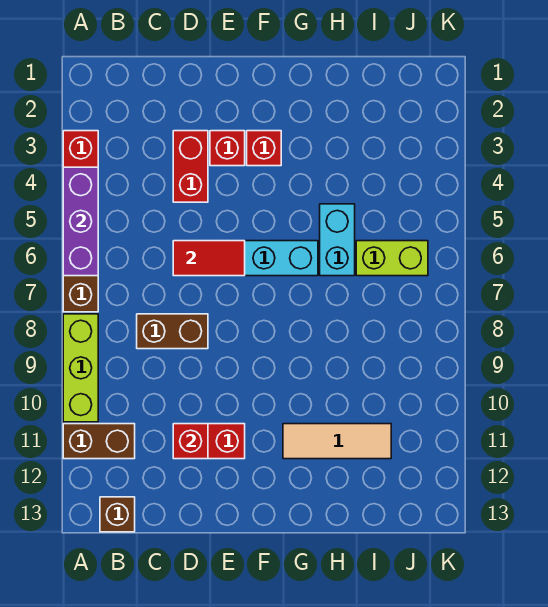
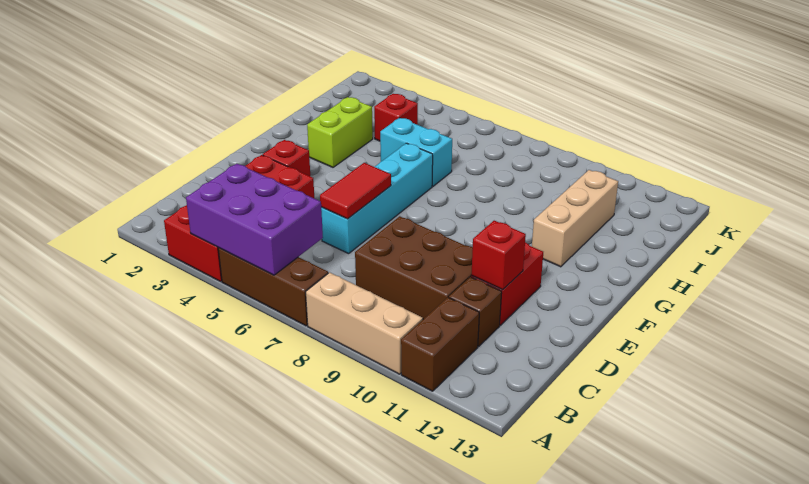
purple brick A4:A6 level 2 -> purple brick A4:B6 level 2
lime brick A8:A10 level 1 -> tan brick A8:A10 level 1
brown brick B13 level 1 -> brown brick C11 level 1
brown brick C8:D8 level 1 -> brown brick C8:D10 level 1
red brick F3 level 1 -> red brick I4 level 1
tan tile G11:I11 level 1 -> tan brick G11:I11 level 1
lime brick I6:J6 level 1 -> lime brick G3:H3 level 1

